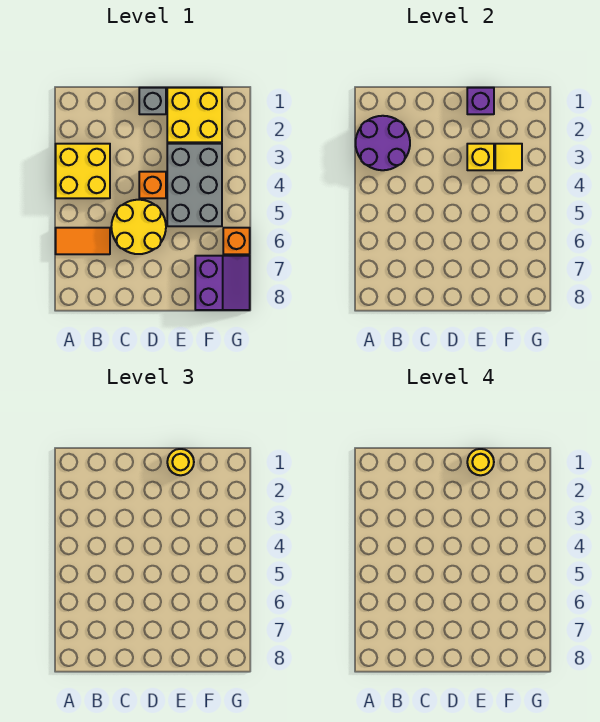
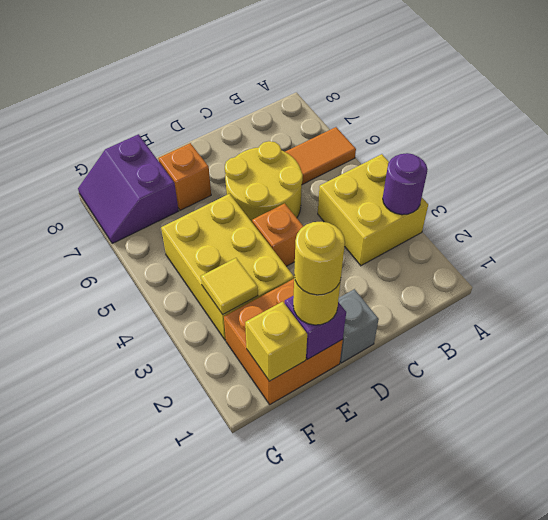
purple round brick A2:B3 level 2 -> purple round brick A3 level 2
yellow brick E1:F2 level 1 -> orange brick E1:F2 level 1
grey brick E3:F5 level 1 -> yellow brick E3:F5 level 1
yellow brick E3 level 2 -> yellow brick F1 level 2
orange brick G6 level 1 -> orange brick E7 level 1

